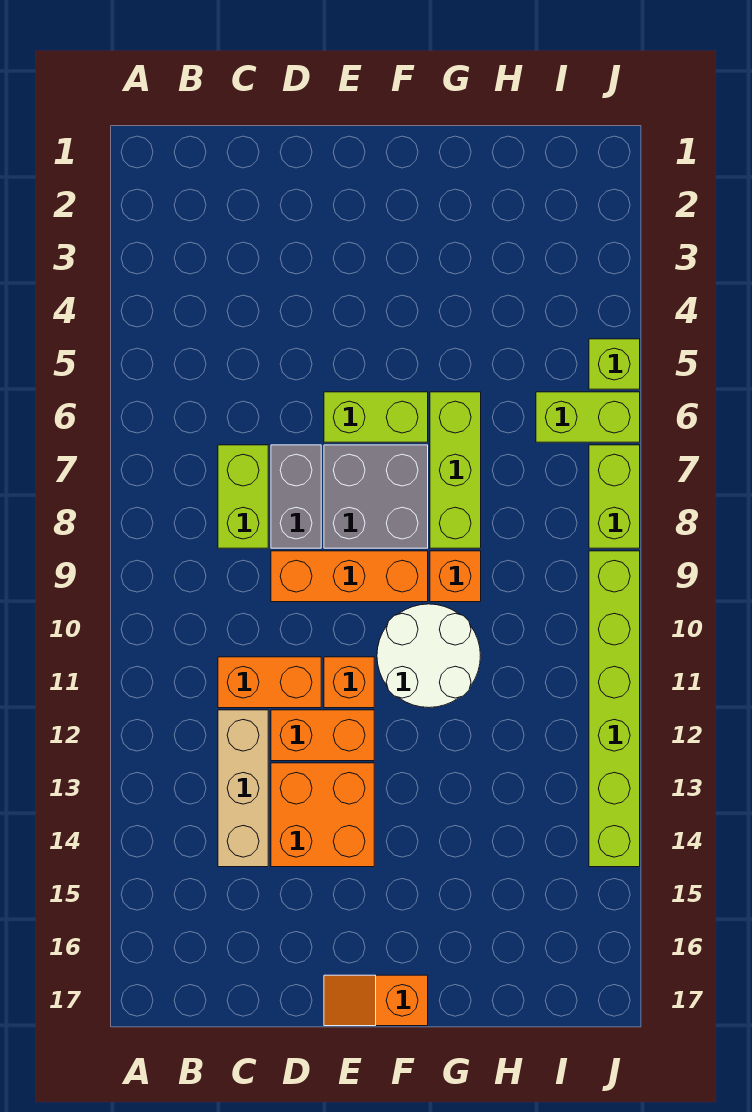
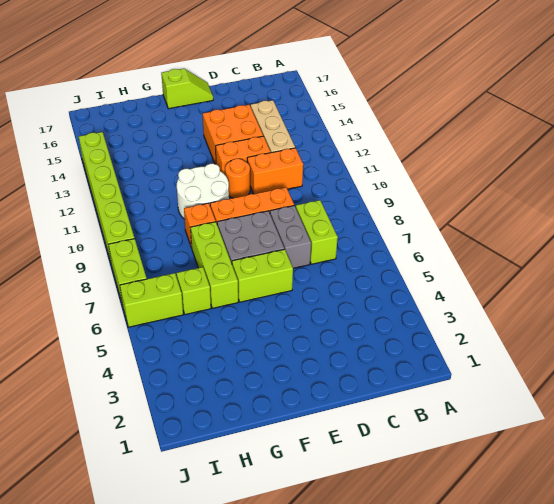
orange brick E11 level 1 -> orange round brick E11 level 1
orange slope E17:F17 level 1 top F -> lime slope E17:F17 level 1 top F
lime brick J5 level 1 -> lime brick H6 level 1

